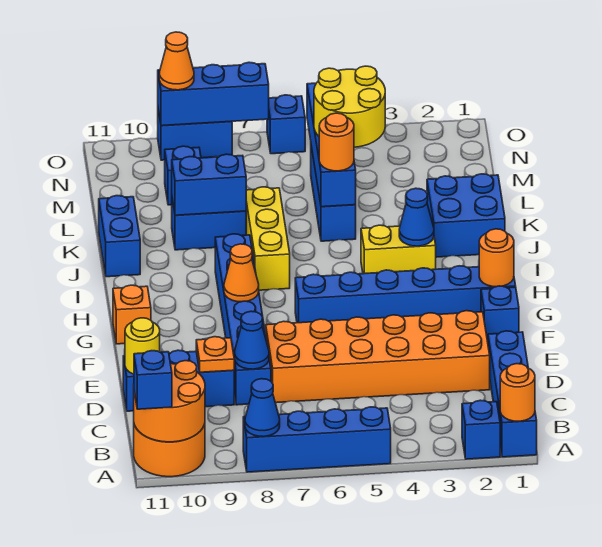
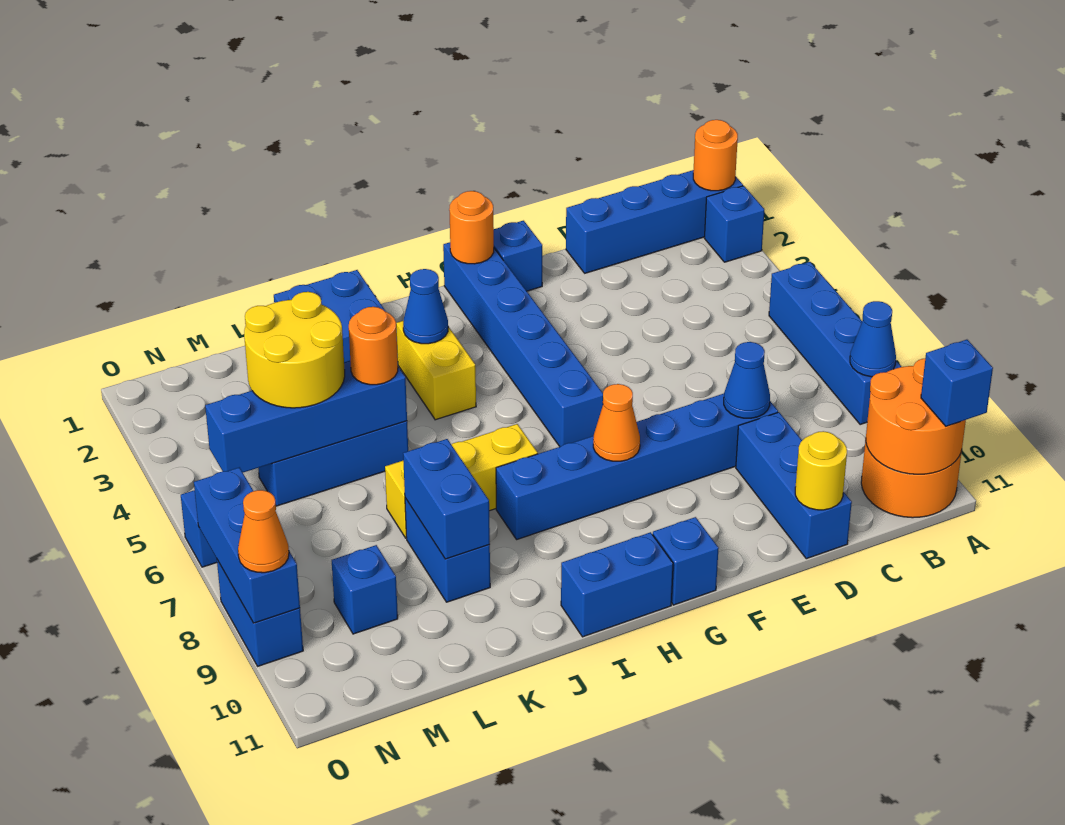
orange brick D2:E7 level 1 -> none
orange plate D9 level 2 -> none
orange brick G11 level 1 -> blue brick G11 level 1
blue brick J11:K11 level 1 -> blue brick H11:I11 level 1

